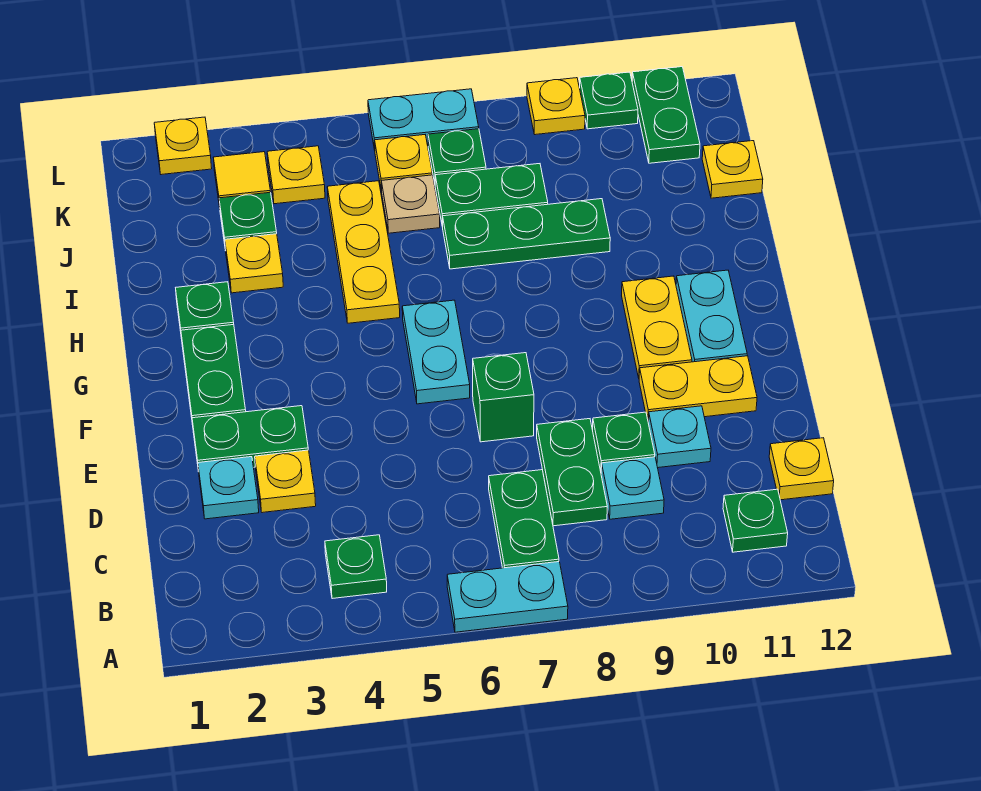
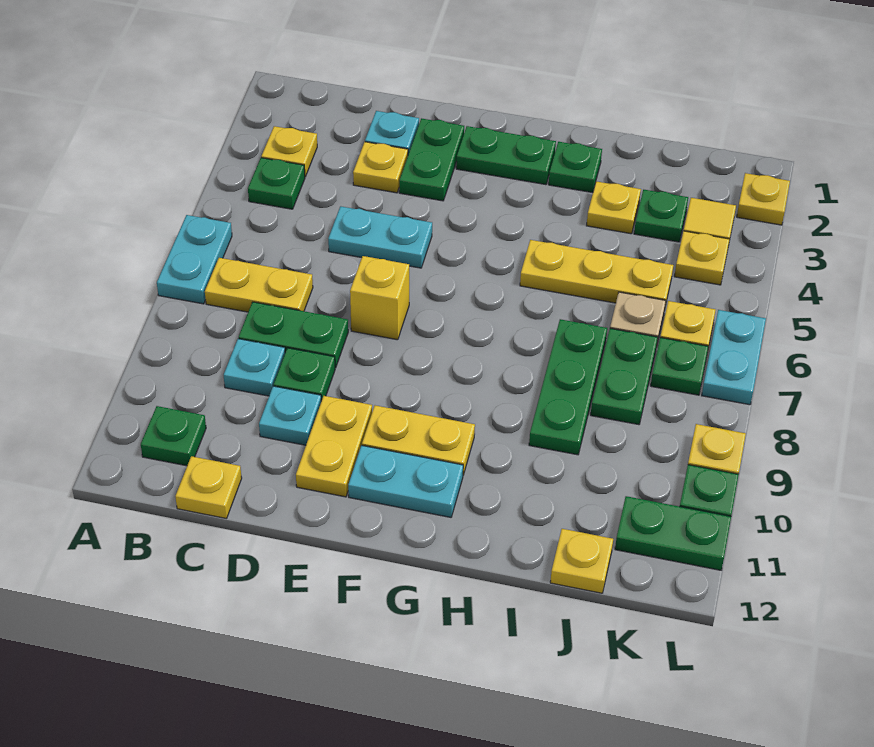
none -> yellow plate B3 level 1
green plate B7:C7 level 1 -> yellow plate B7:C7 level 1
green brick E7 level 1 -> yellow brick E7 level 1
cyan plate F6:G6 level 1 -> cyan plate D5:E5 level 1

